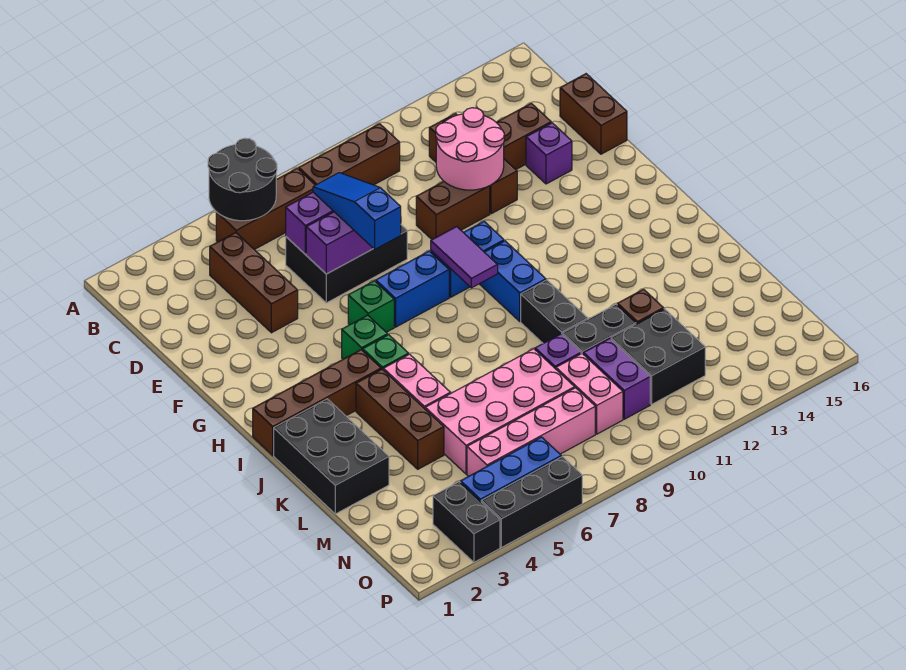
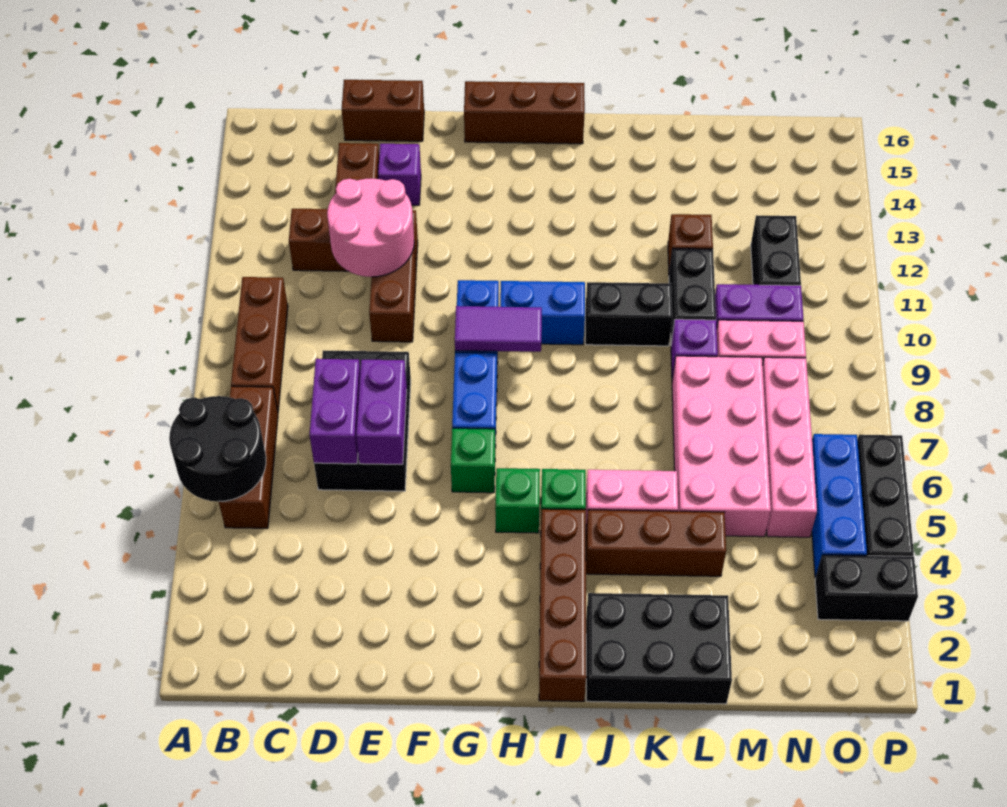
brown brick C4:E4 level 1 -> brown brick G16:I16 level 1
blue slope D7:F7 level 3 top F -> none
black brick M11:N12 level 1 -> black brick N11:N12 level 1

